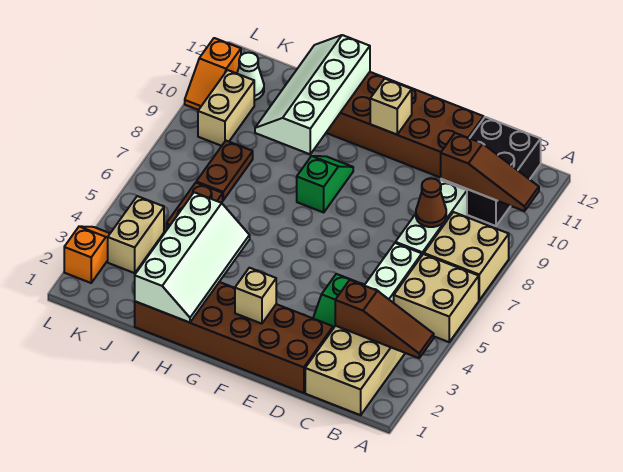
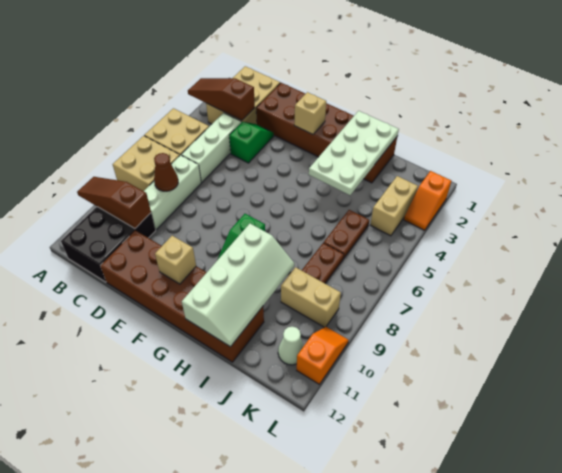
white slope H1:I4 level 2 top I -> white plate H1:I4 level 2
tan brick K9:K10 level 1 -> tan brick J9:K9 level 1

